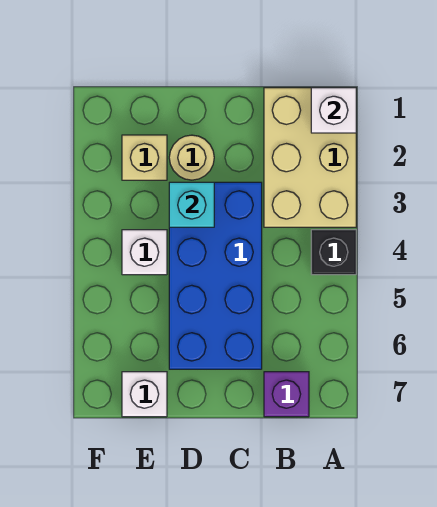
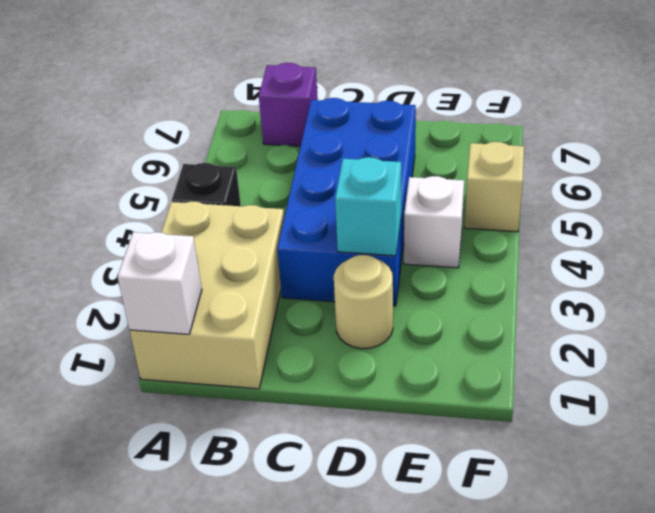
tan brick E2 level 1 -> tan brick F5 level 1
white brick E7 level 1 -> none

